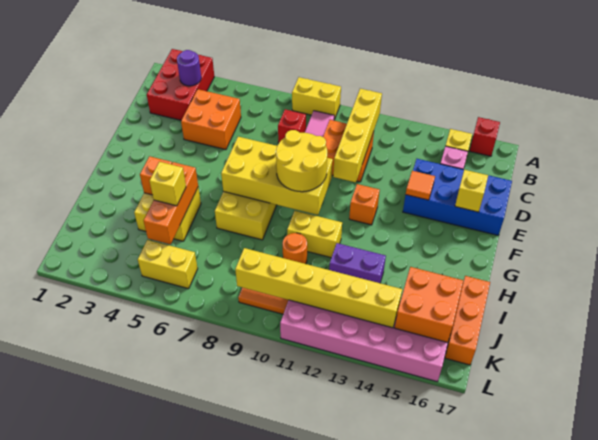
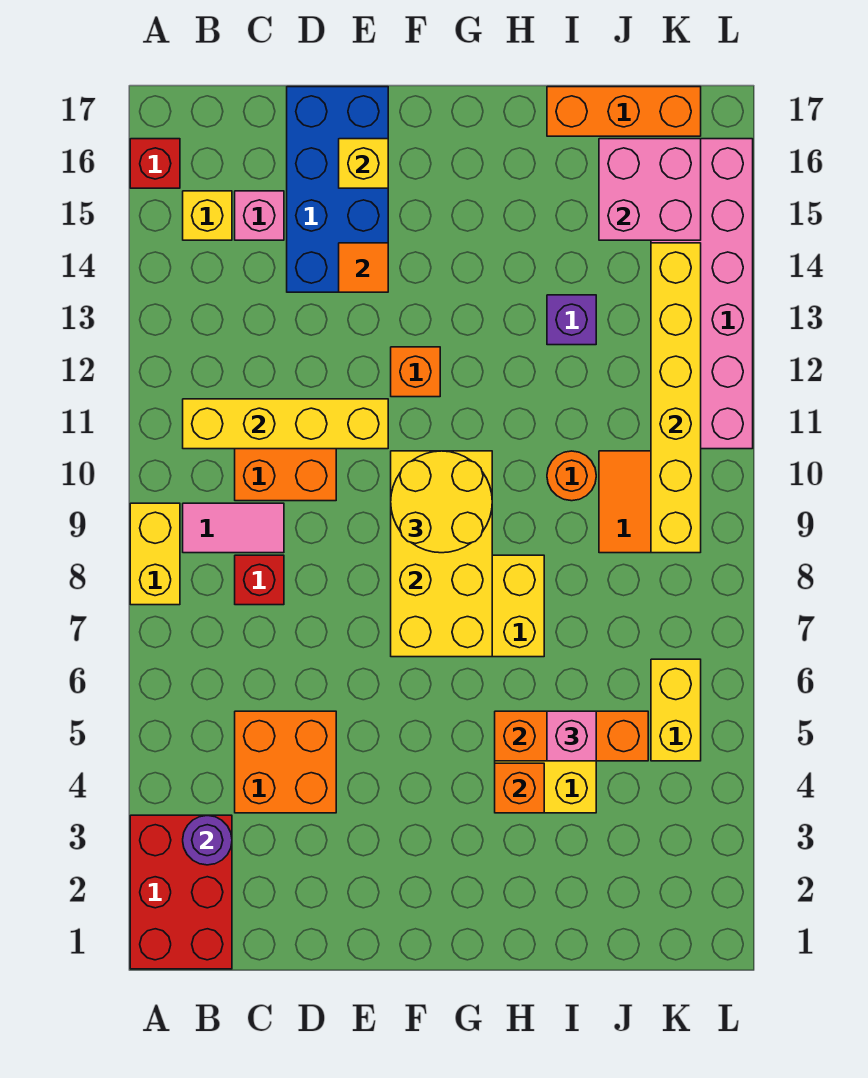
red brick A2:C3 level 1 -> red brick A1:B3 level 1
yellow brick H10:H11 level 1 -> none
yellow brick I5 level 3 -> pink brick I5 level 3
purple brick I12:I13 level 1 -> purple brick I13 level 1
orange brick J15:K16 level 2 -> pink brick J15:K16 level 2

